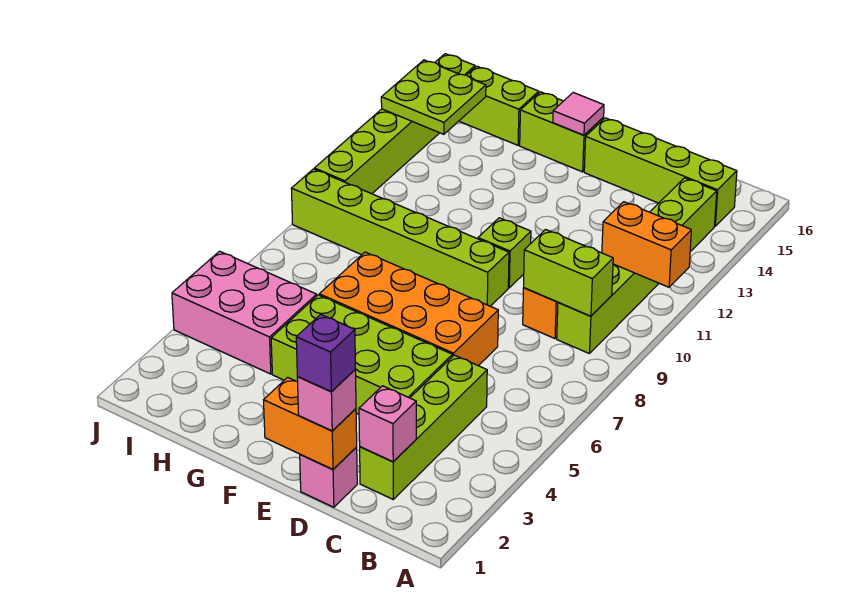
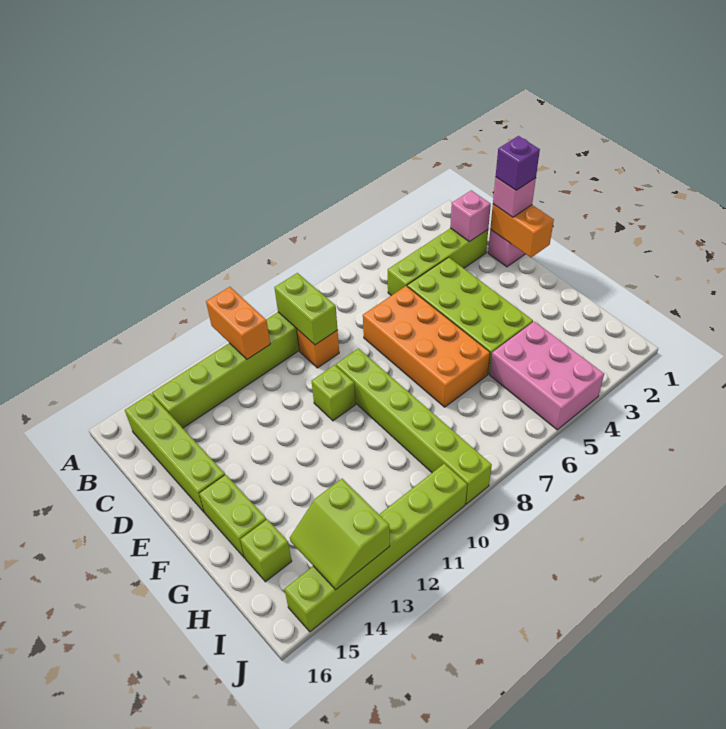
pink tile F15 level 2 -> none
lime brick H15:I15 level 1 -> lime brick H15 level 1
lime plate I13:J14 level 2 -> lime slope I13:J14 level 2 top 13

